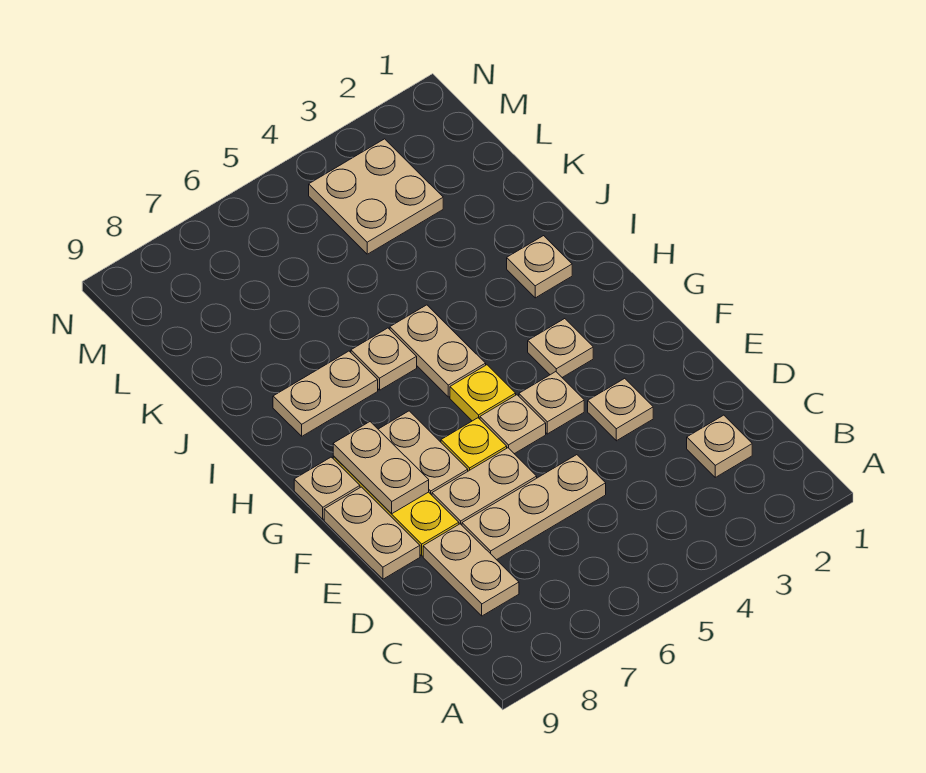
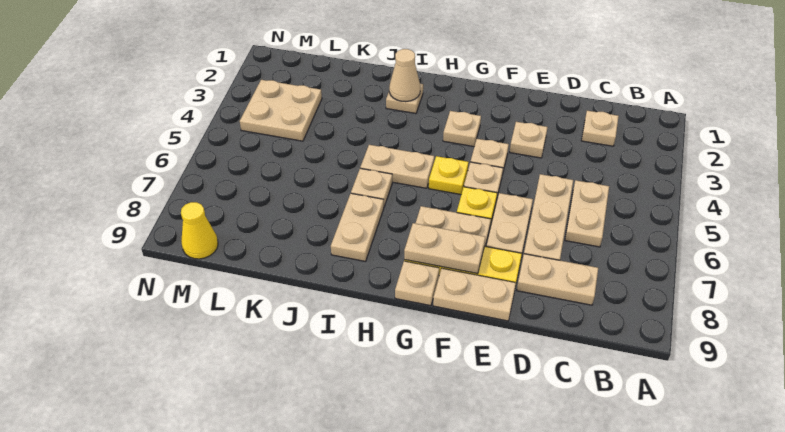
none -> tan plate C5:C6 level 1
none -> tan cone I2 level 2
none -> yellow cone M9 level 1

